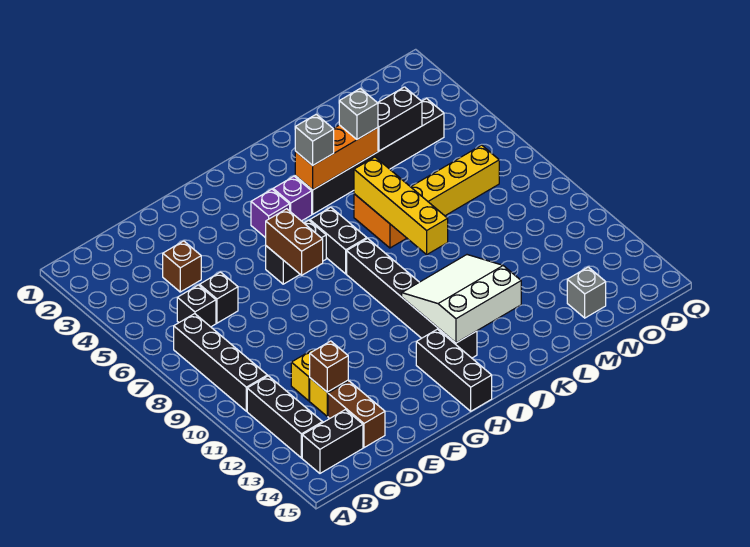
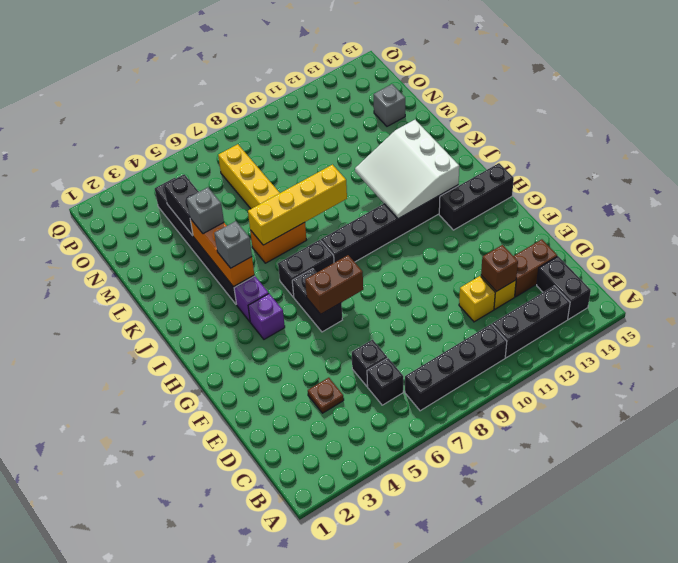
brown brick D4 level 1 -> brown plate D4 level 1

